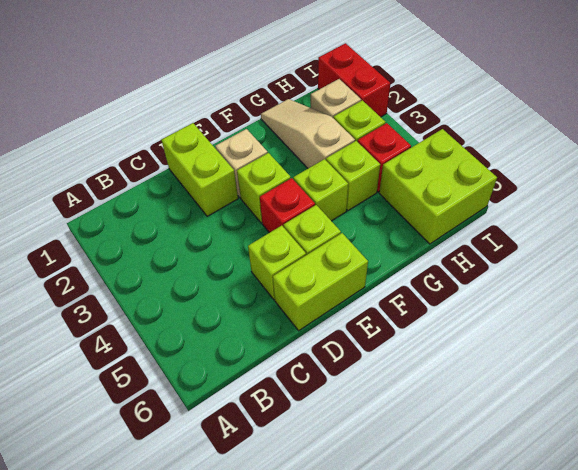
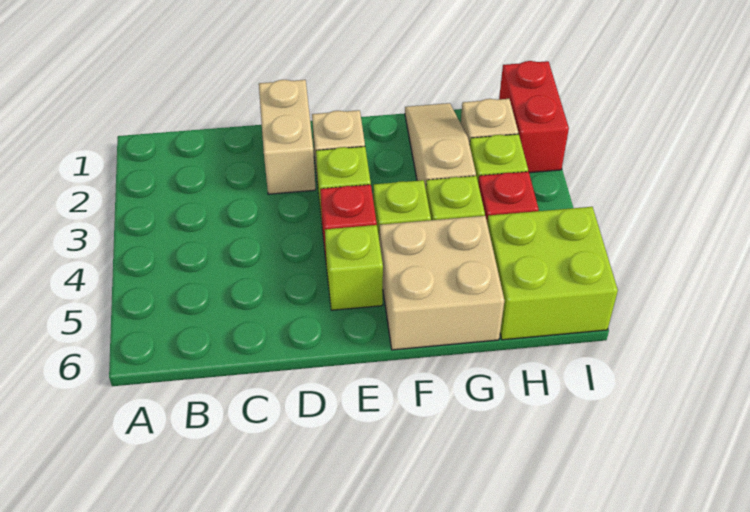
lime brick D1:D2 level 1 -> tan brick D1:D2 level 1
lime brick D5 level 1 -> none
lime brick D6:E6 level 1 -> none
none -> tan brick F5:G6 level 1

